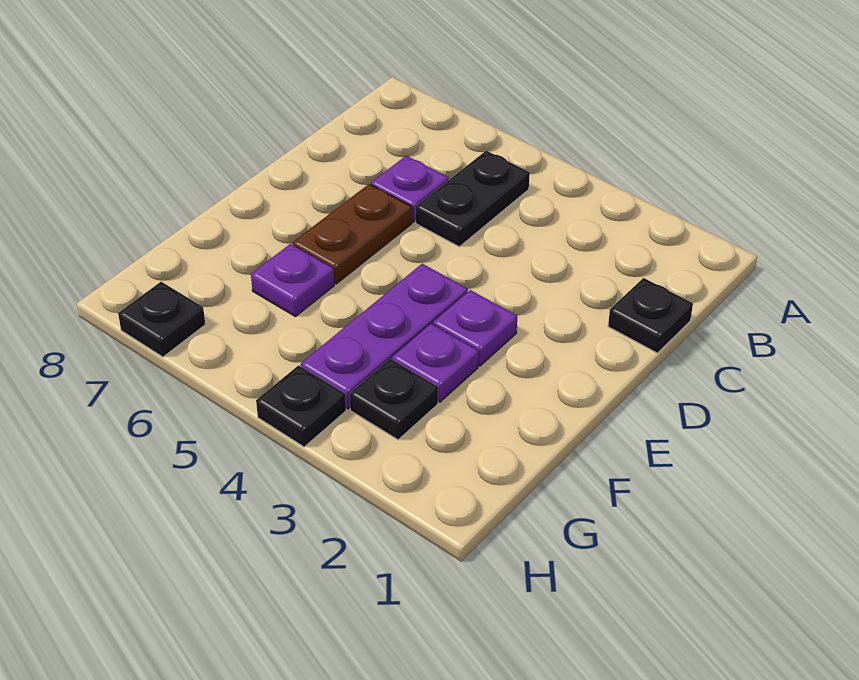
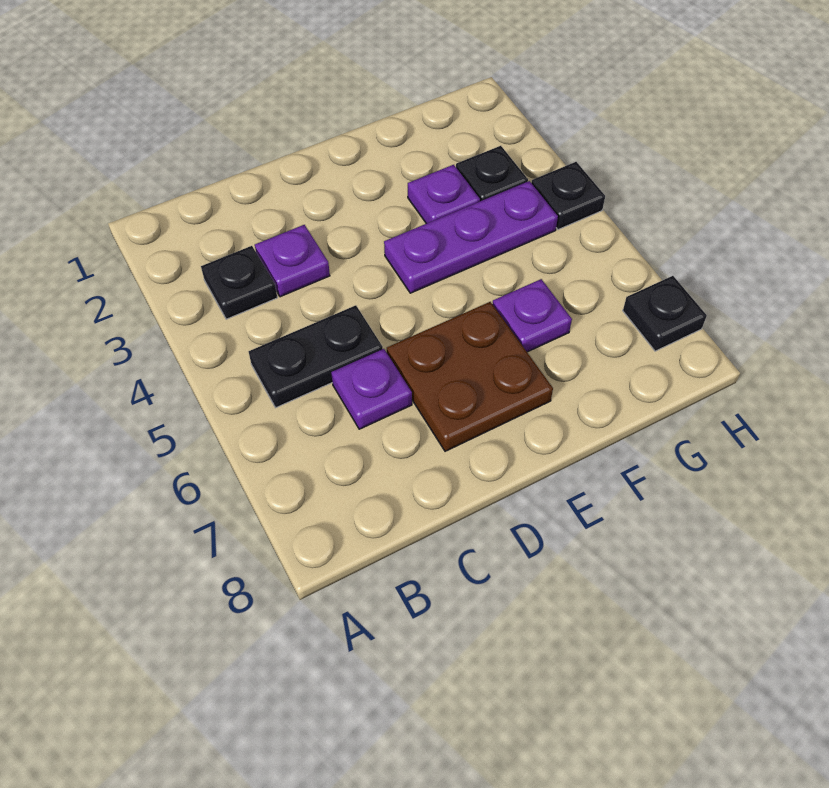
black plate C1 level 1 -> black plate B3 level 1
brown plate D6:E6 level 1 -> brown plate D6:E7 level 1
purple plate E3 level 1 -> purple plate C3 level 1

